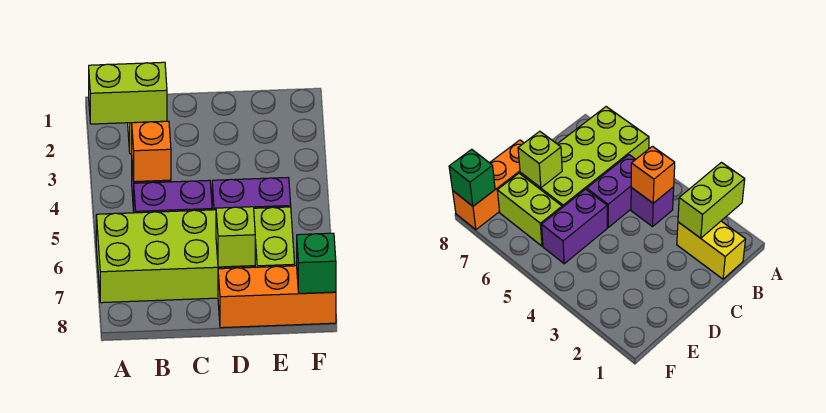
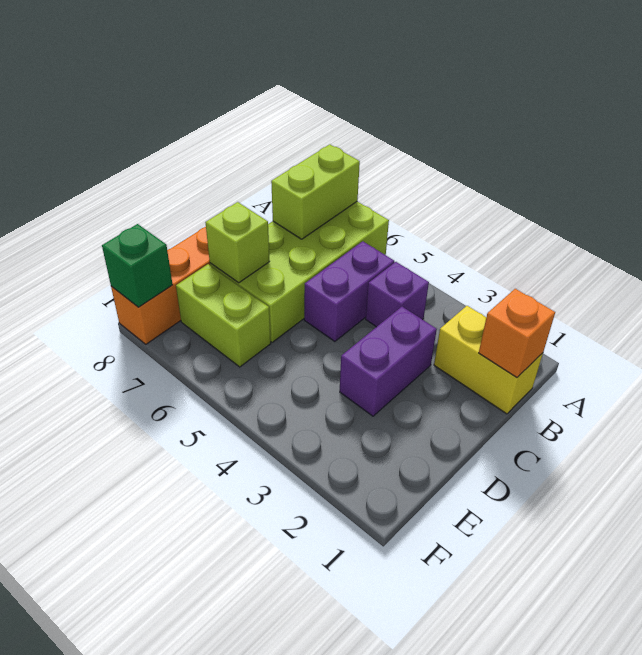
lime brick A2:B2 level 2 -> lime brick A7:B7 level 2
orange brick B4 level 2 -> orange brick B1 level 2
purple brick D5:E5 level 1 -> purple brick C3:D3 level 1

